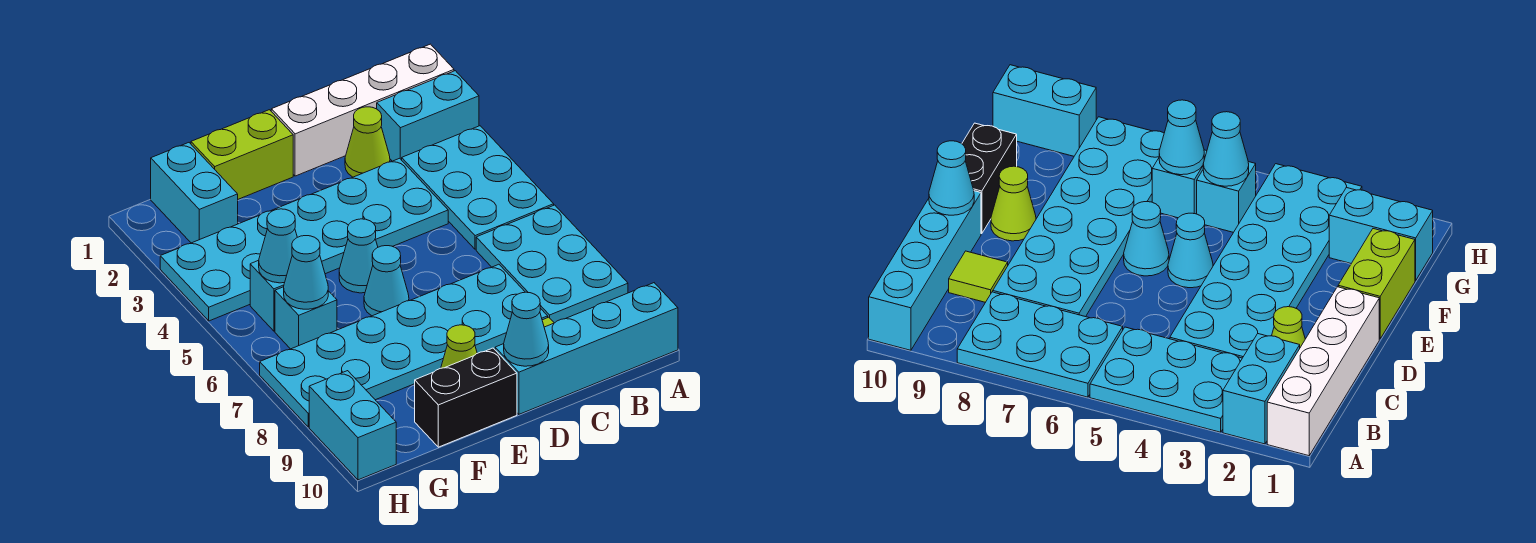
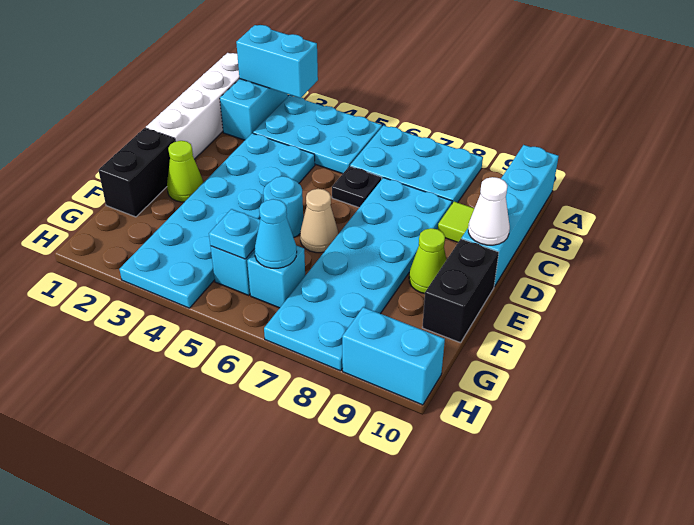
lime cone C2 level 1 -> lime cone E2 level 1
none -> black plate C6 level 1
cyan cone D10 level 2 -> white cone D10 level 2
lime brick E1:F1 level 1 -> black brick E1:F1 level 1
cyan cone E5 level 1 -> cyan round brick E5 level 1
cyan cone E6 level 1 -> tan cone E6 level 1
cyan brick G1:G2 level 1 -> cyan brick A2:A3 level 2
cyan cone G5 level 2 -> cyan plate G5 level 2

